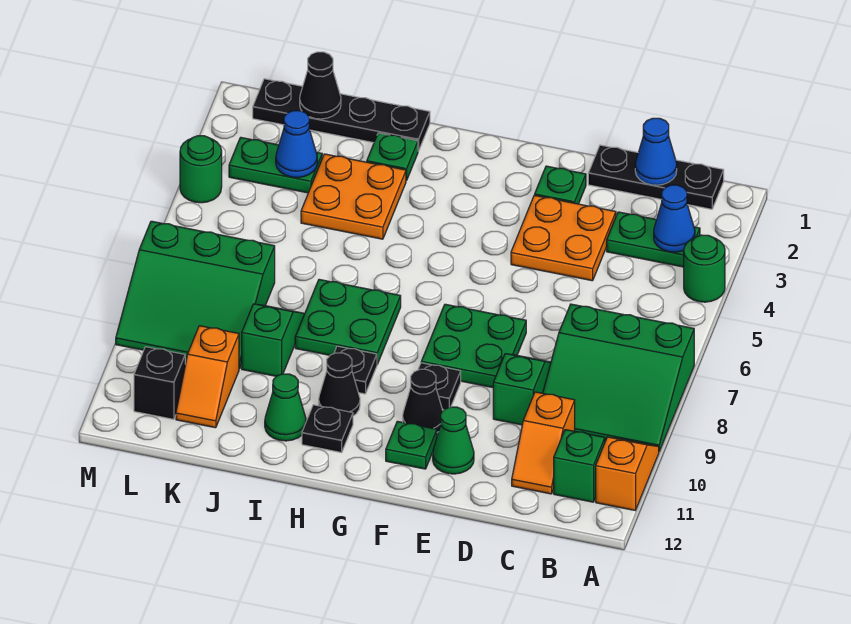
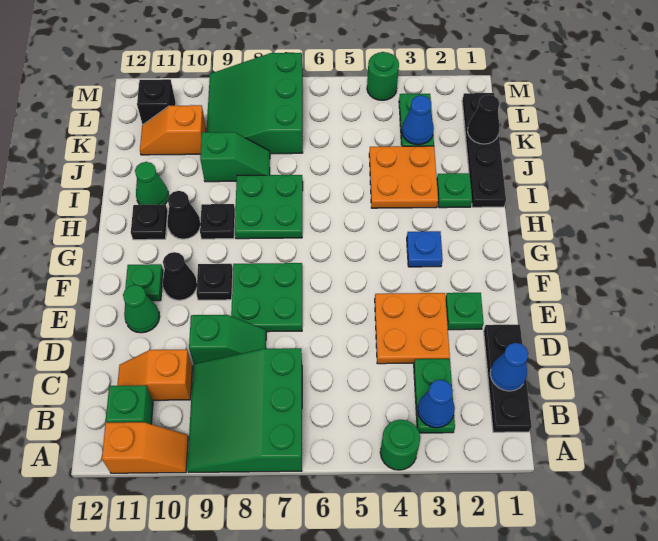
none -> blue plate G3 level 1

